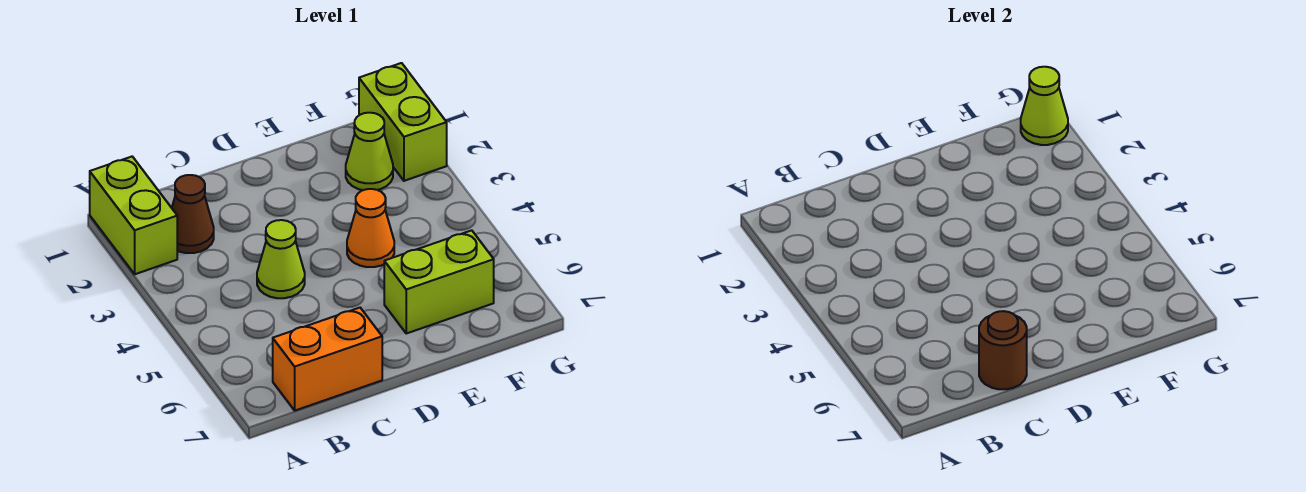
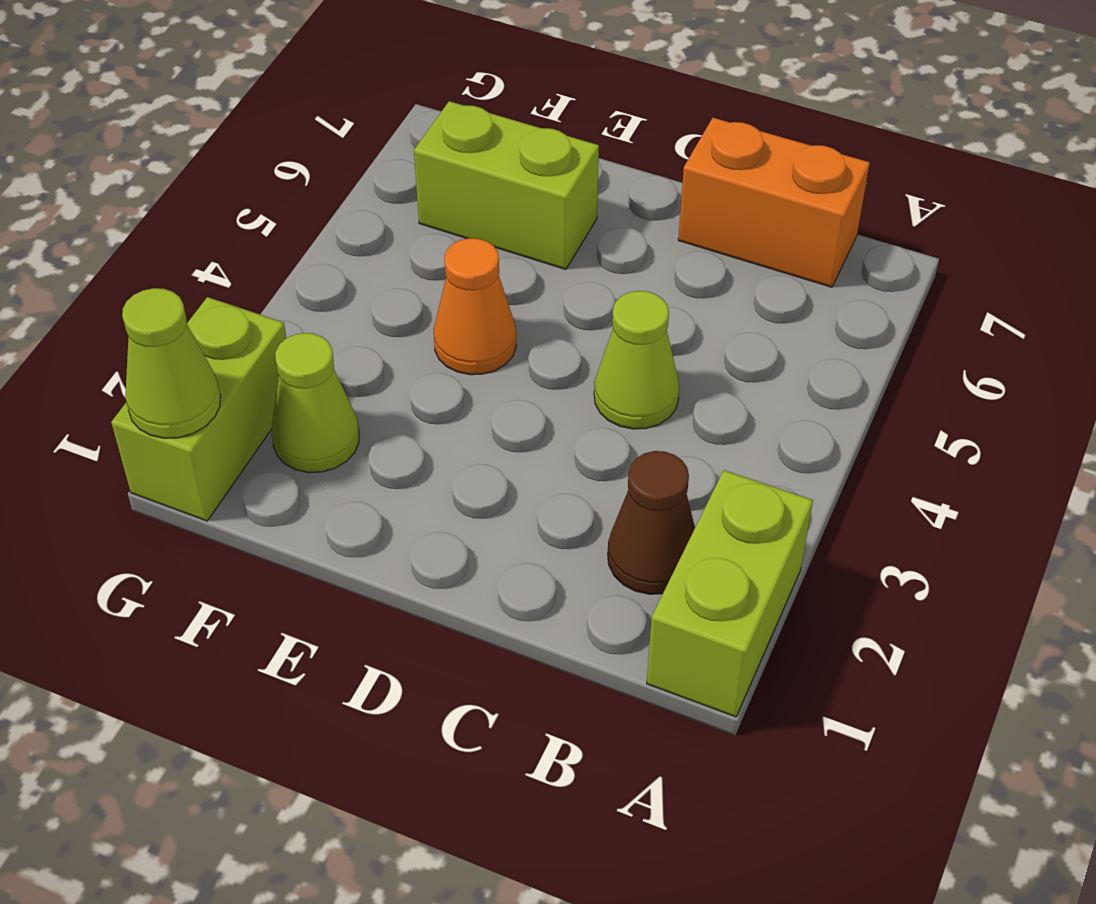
brown round brick C7 level 2 -> none

